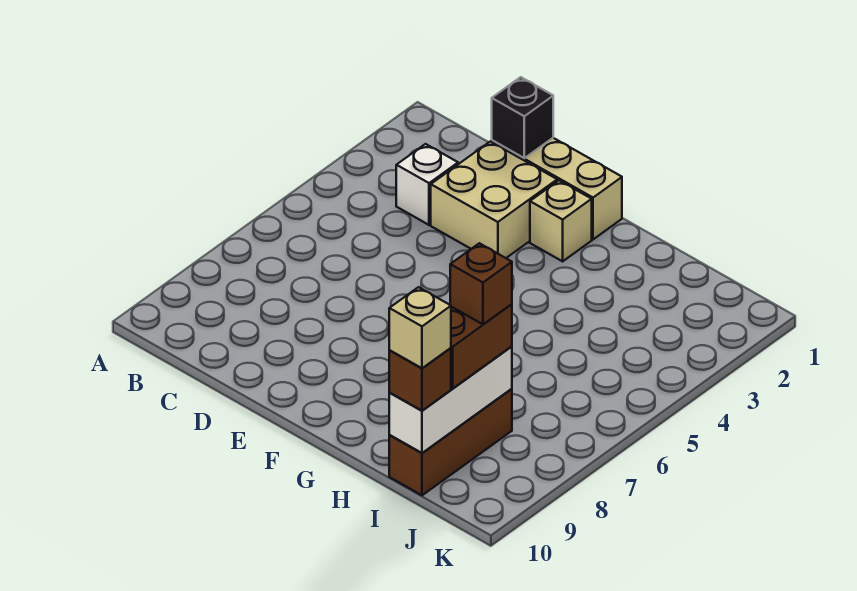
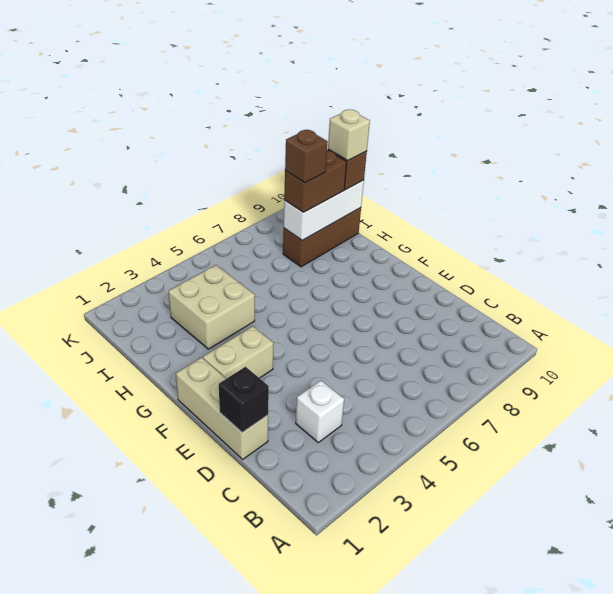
tan brick D2:E3 level 1 -> tan brick H3:I4 level 1
tan brick F2 level 1 -> tan brick F2:F3 level 1

